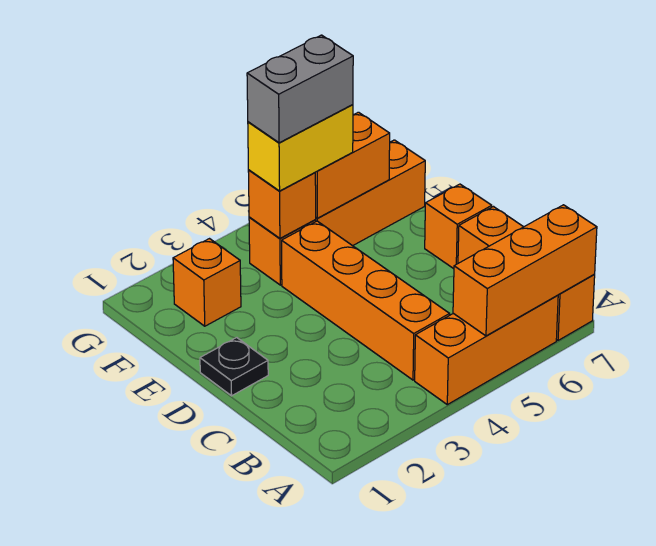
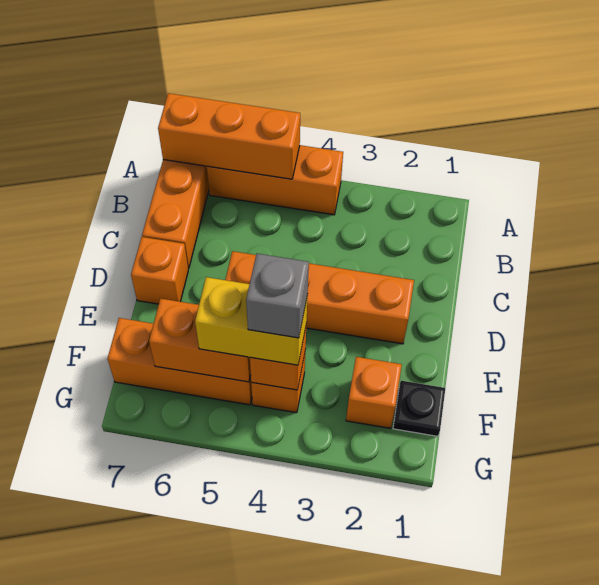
orange brick B4:E4 level 1 -> orange brick D2:D5 level 1
black plate D1 level 1 -> black plate F1 level 1
grey brick F4:F5 level 4 -> grey brick F4 level 4

